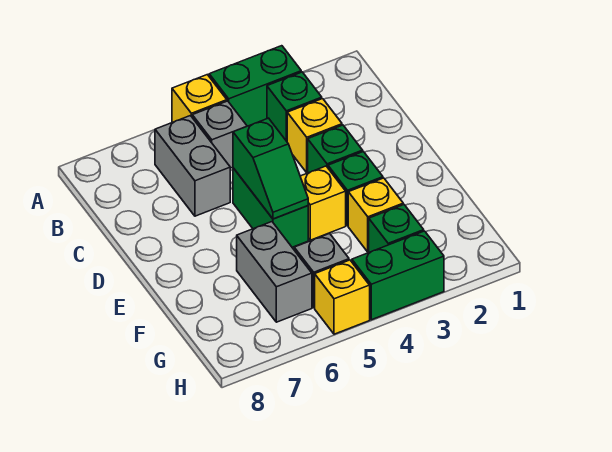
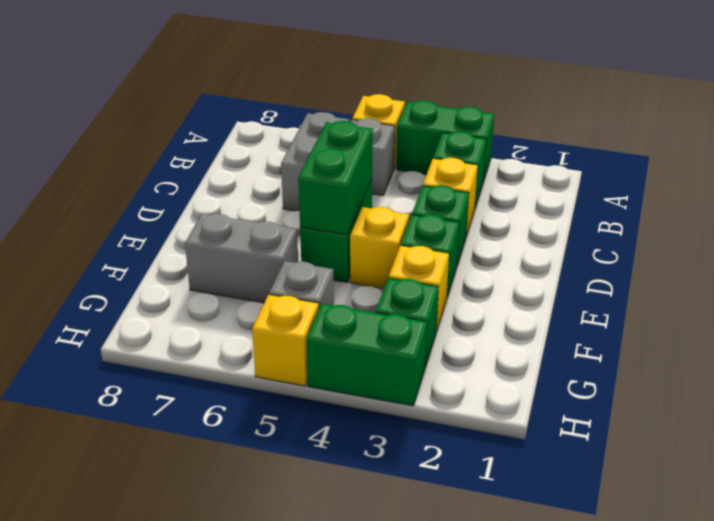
green slope D5:E5 level 2 top D -> green brick D5:E5 level 2
grey brick F6:G6 level 1 -> grey brick F6:F7 level 1

